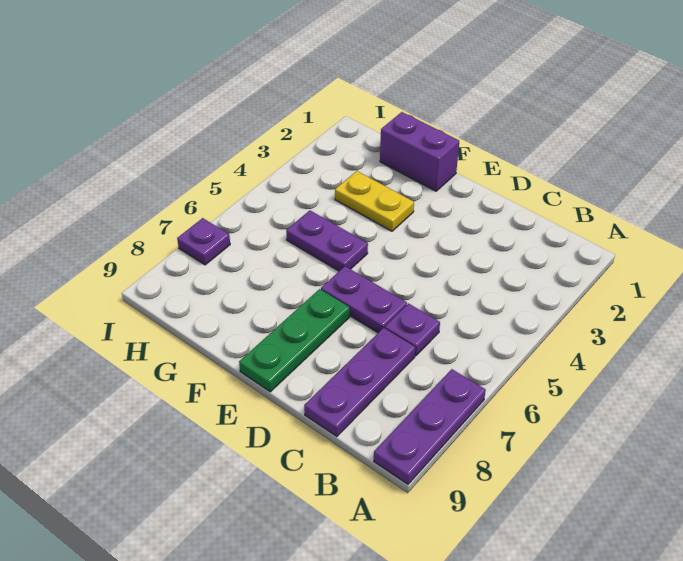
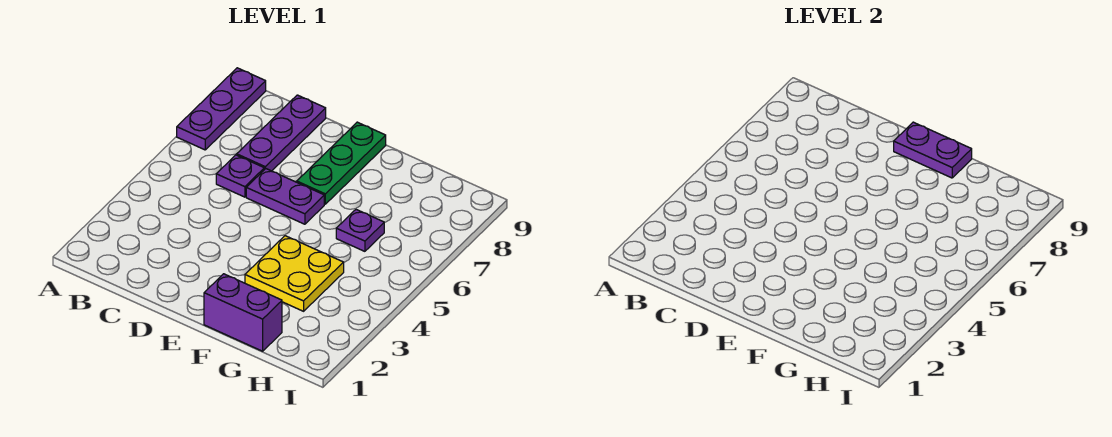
yellow plate F3:G3 level 1 -> yellow plate F3:G4 level 1
purple plate F5:G5 level 1 -> purple plate E9:F9 level 2
purple plate I7 level 1 -> purple plate G6 level 1

